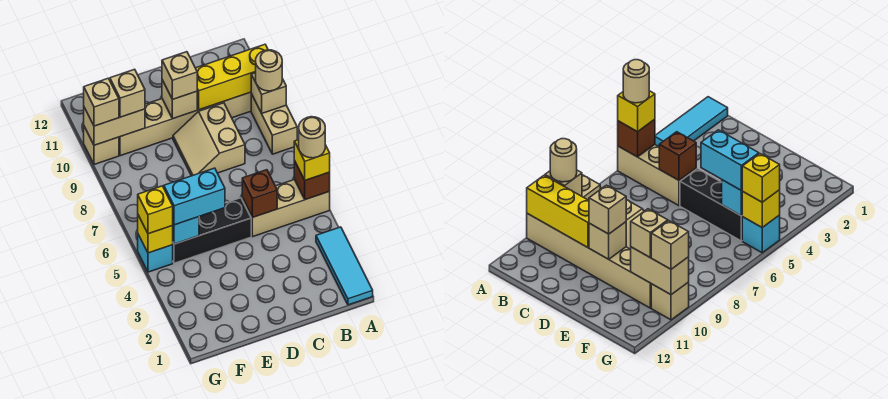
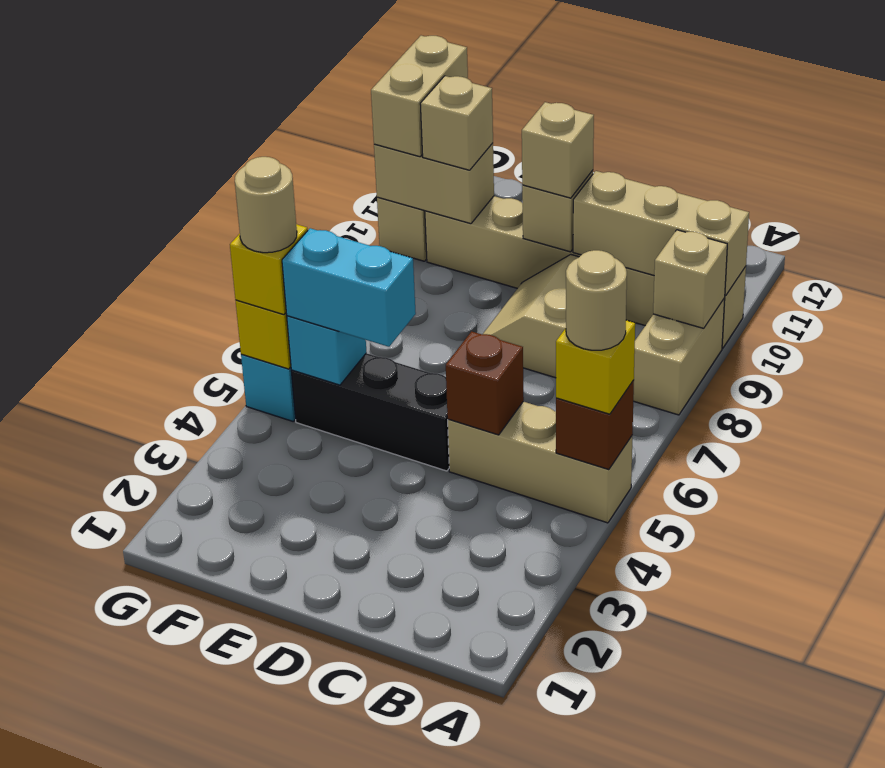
cyan tile A1:A3 level 1 -> none
tan round brick A9 level 3 -> tan round brick G5 level 4
yellow brick A10:C10 level 2 -> tan brick A10:C10 level 2
tan brick G10 level 3 -> tan brick G10:G11 level 3

